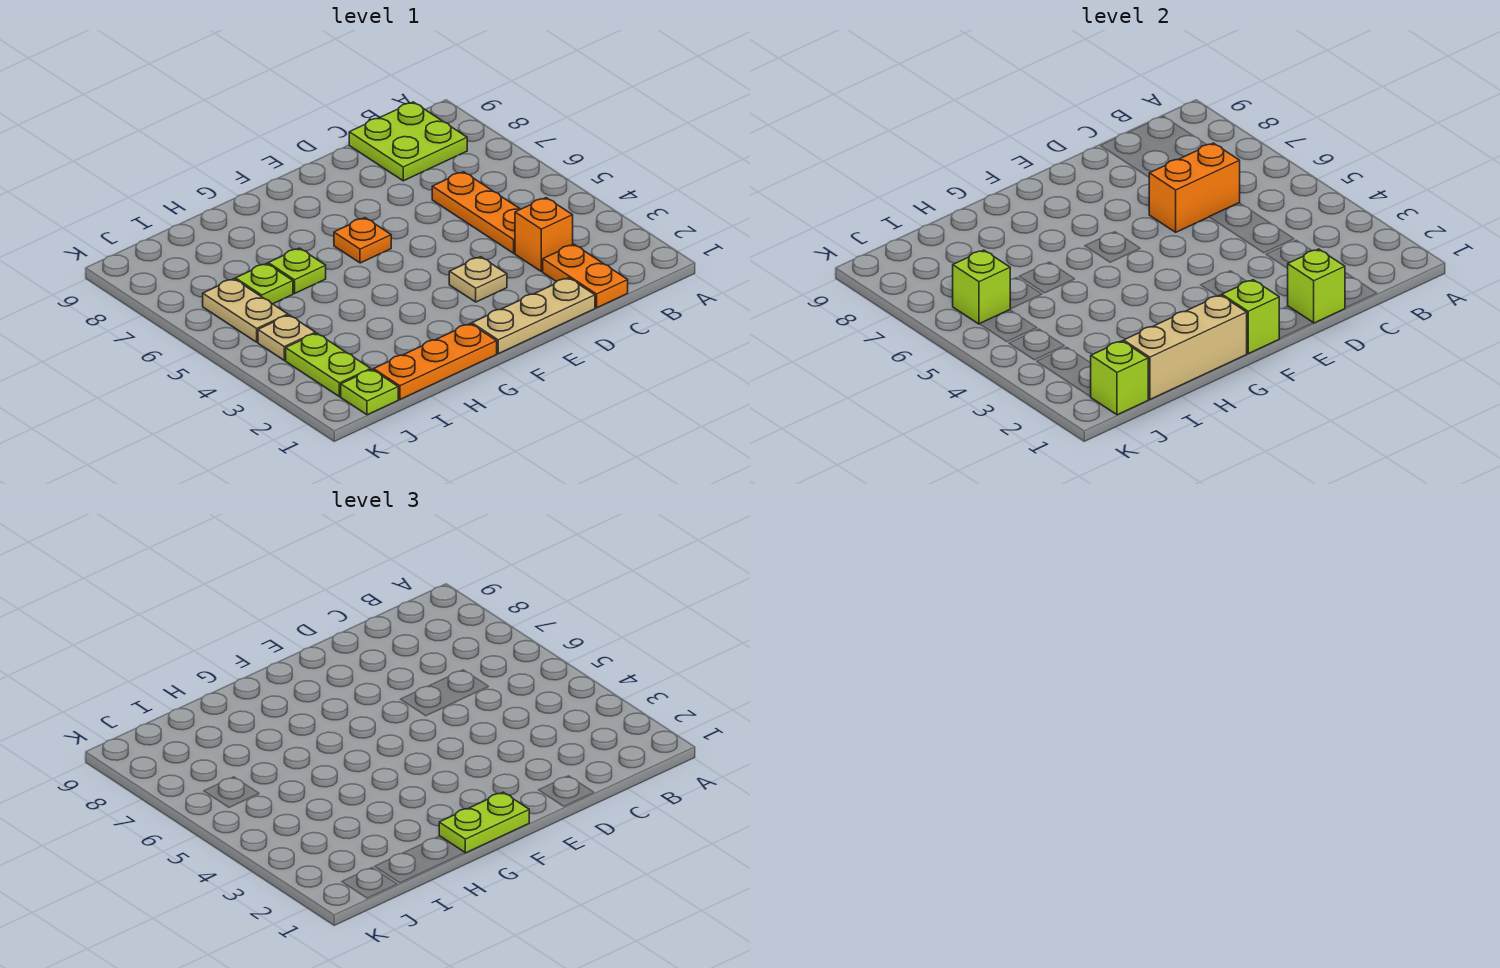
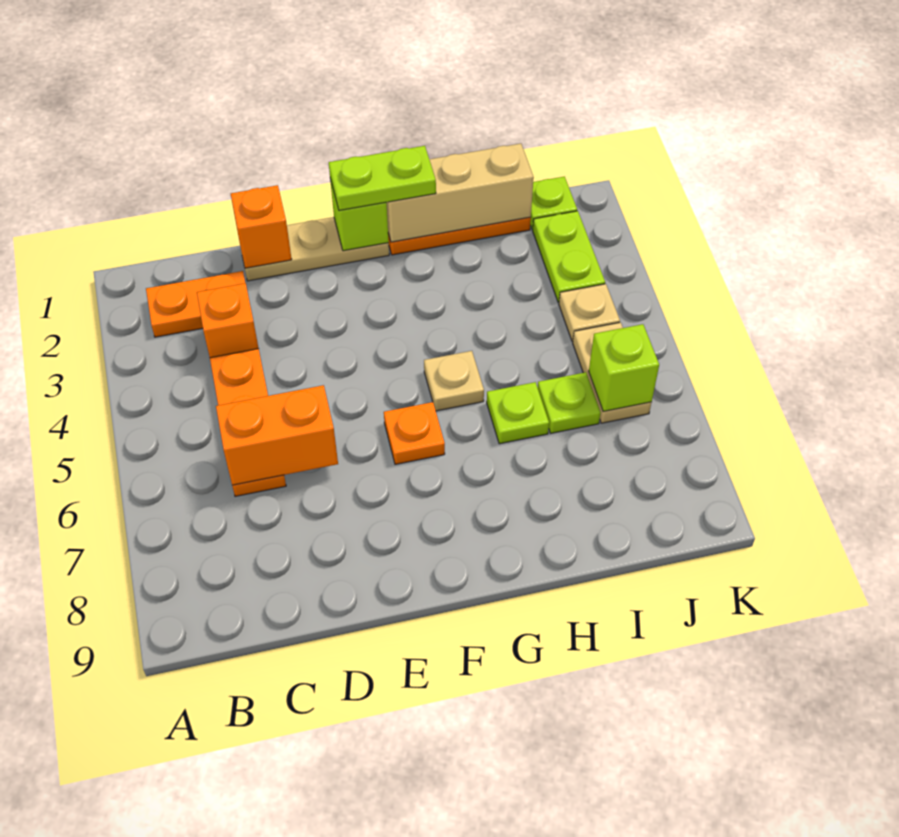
lime plate B8:C9 level 1 -> none
orange plate C1:C2 level 1 -> orange plate B2:C2 level 1
lime brick D1 level 2 -> orange brick D1 level 2
tan plate E3 level 1 -> tan plate G5 level 1
lime brick J1 level 2 -> none

